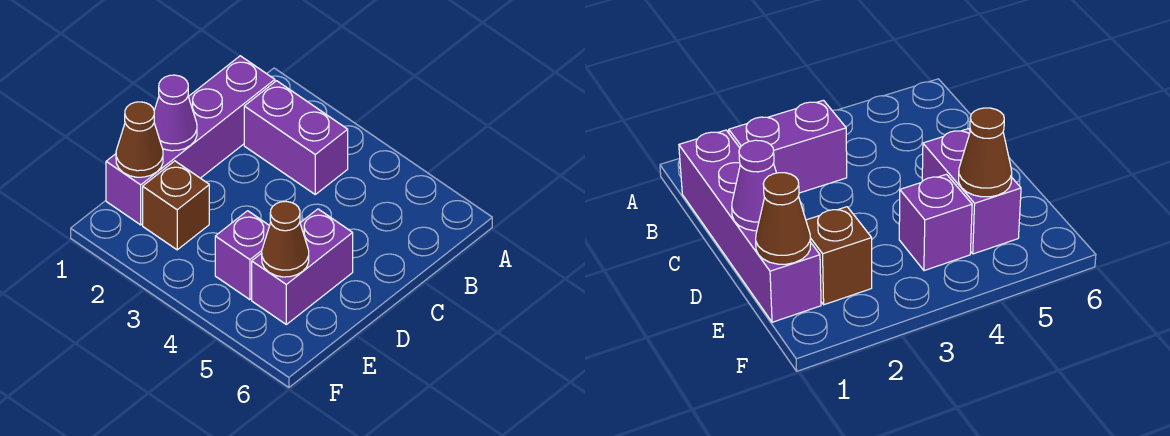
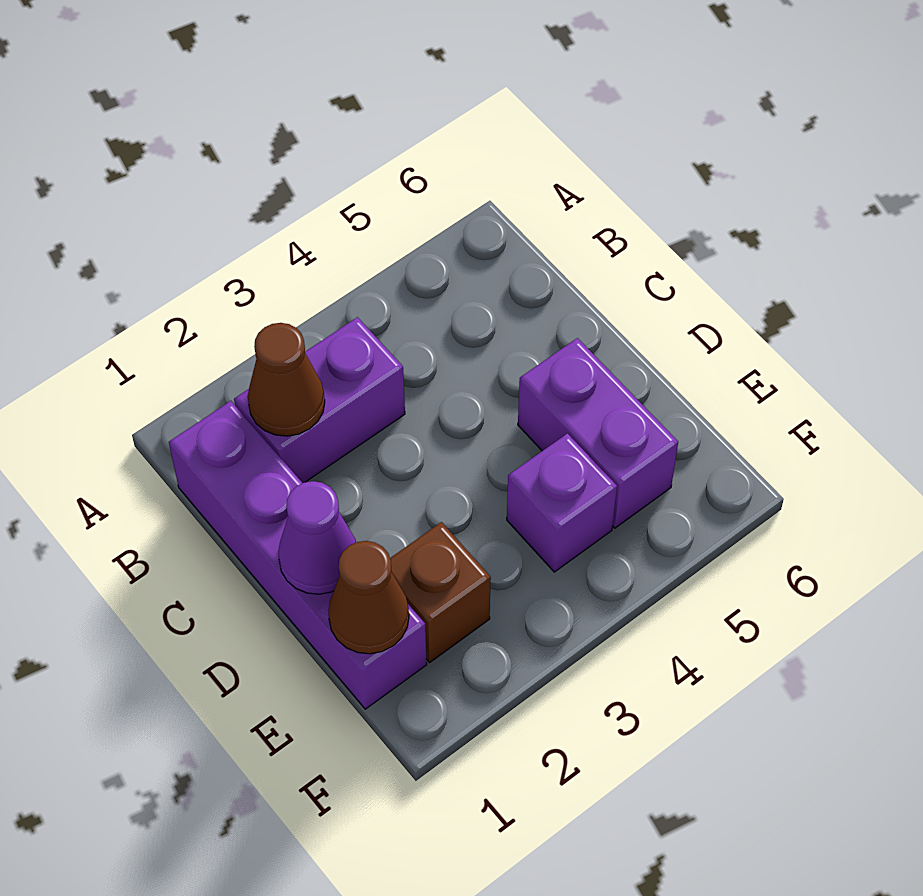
brown cone E5 level 2 -> brown cone B2 level 2

